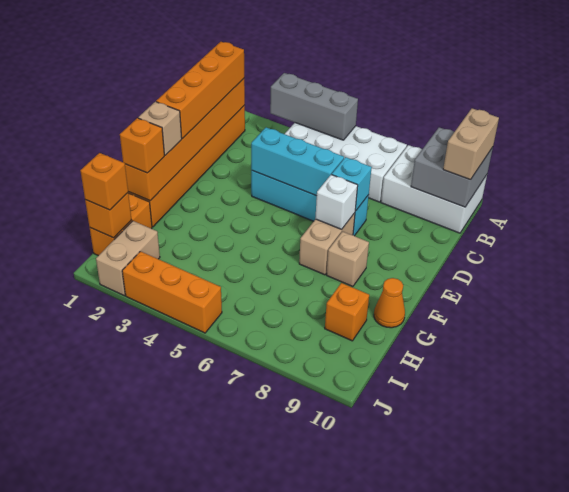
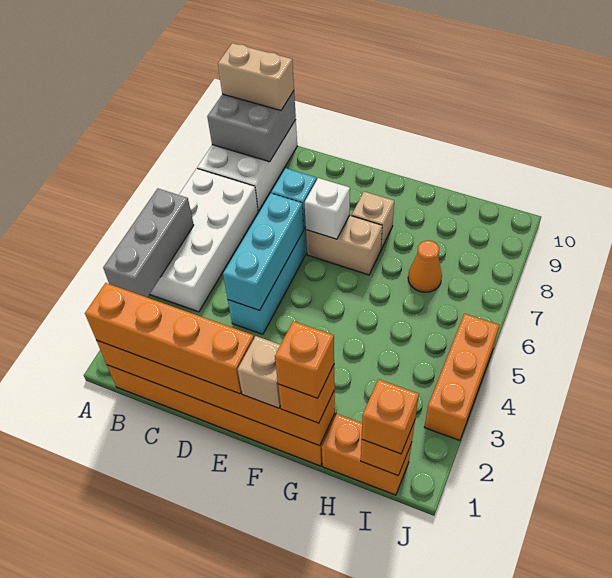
orange cone G10 level 1 -> orange cone H7 level 1
orange brick H9 level 1 -> orange brick G1 level 4
tan brick I2:J2 level 1 -> none

